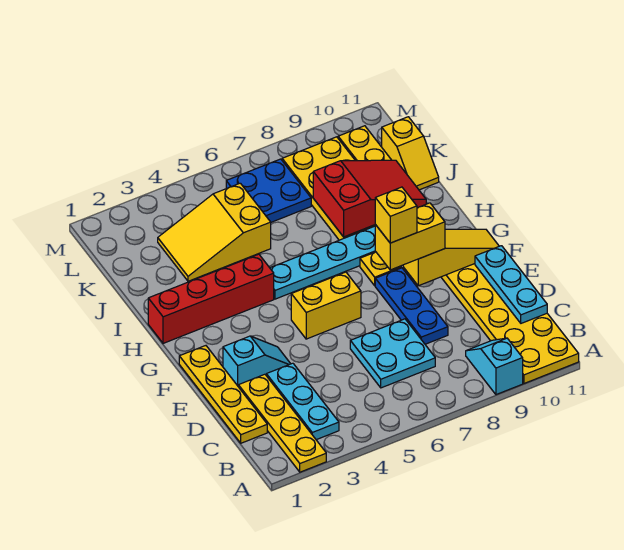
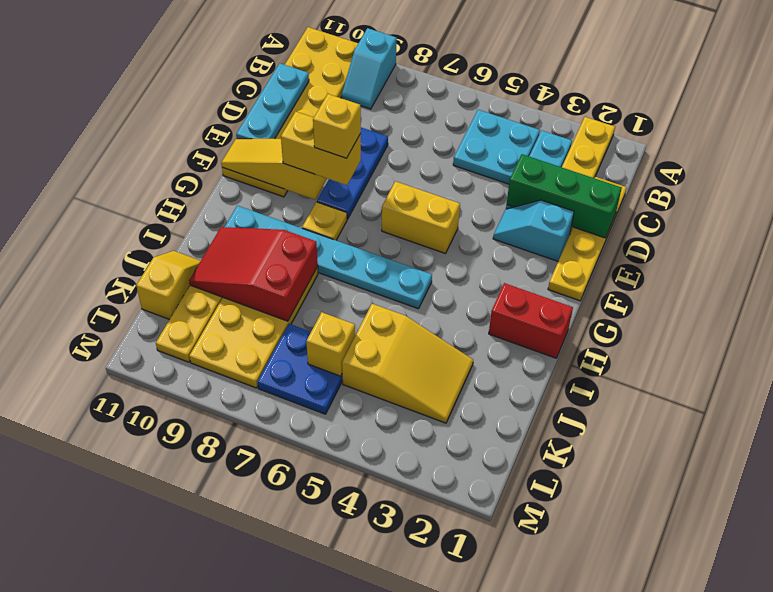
cyan plate C6:D7 level 1 -> cyan plate B4:C5 level 1
none -> green brick D1:D3 level 2
red brick H1:H4 level 1 -> red brick H1:H2 level 1
none -> yellow brick K6 level 2

